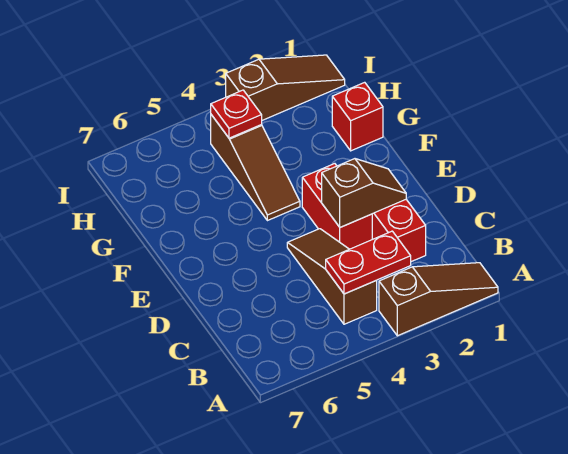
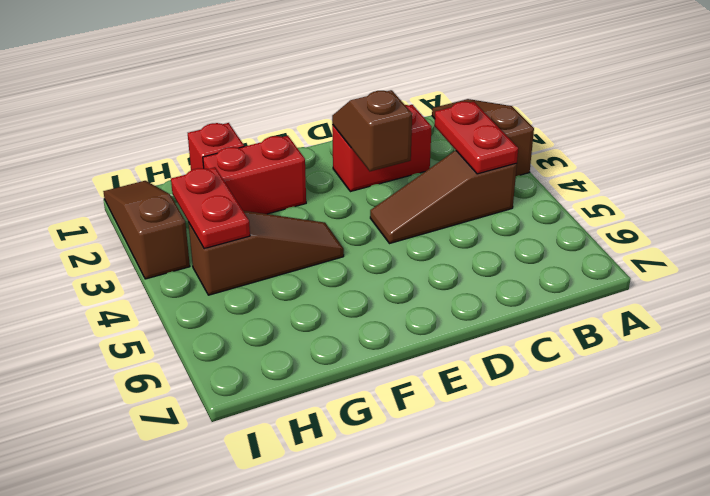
red brick D3:E3 level 1 -> red brick F2:G2 level 1
red plate H4 level 2 -> red plate H3:H4 level 2

